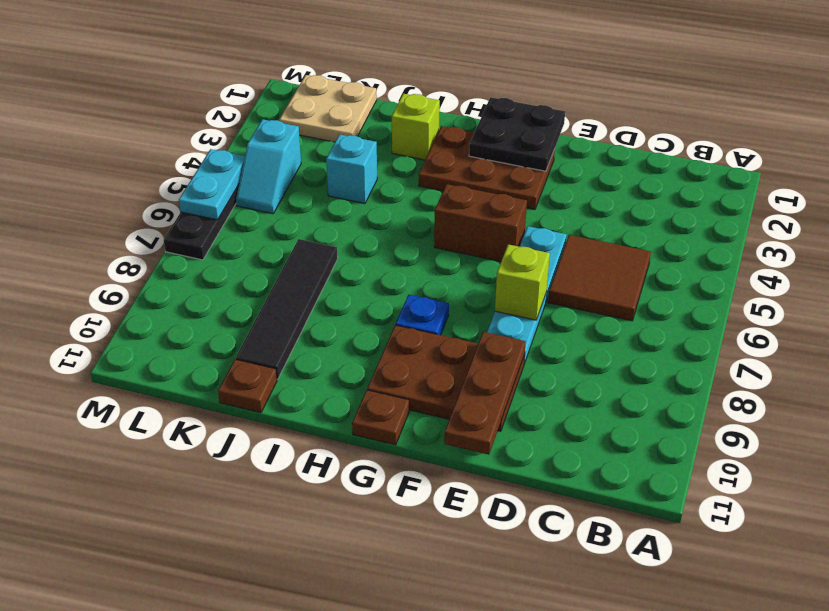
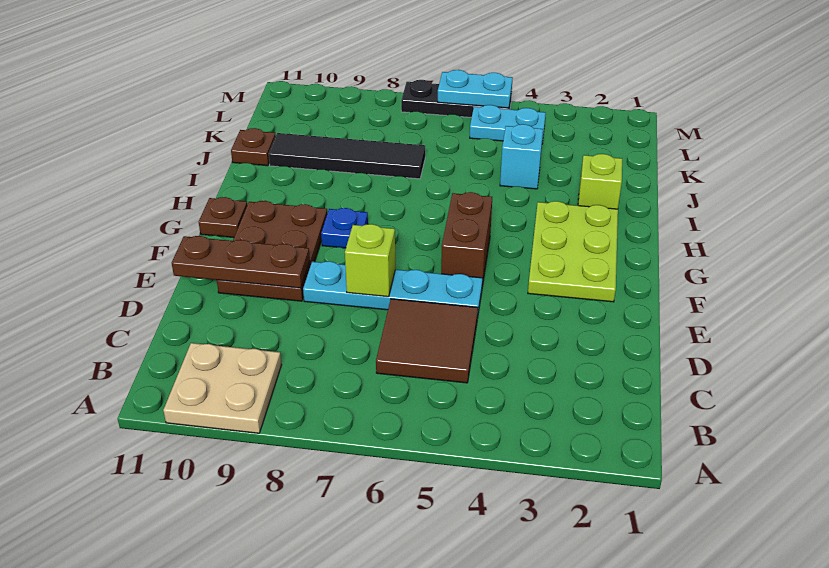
black plate F1:G2 level 2 -> none
brown plate F2:H3 level 1 -> lime plate F2:H3 level 1
tan plate K1:L2 level 1 -> tan plate A9:B10 level 1
cyan slope L4:L5 level 1 top 4 -> cyan plate L4:L5 level 1

